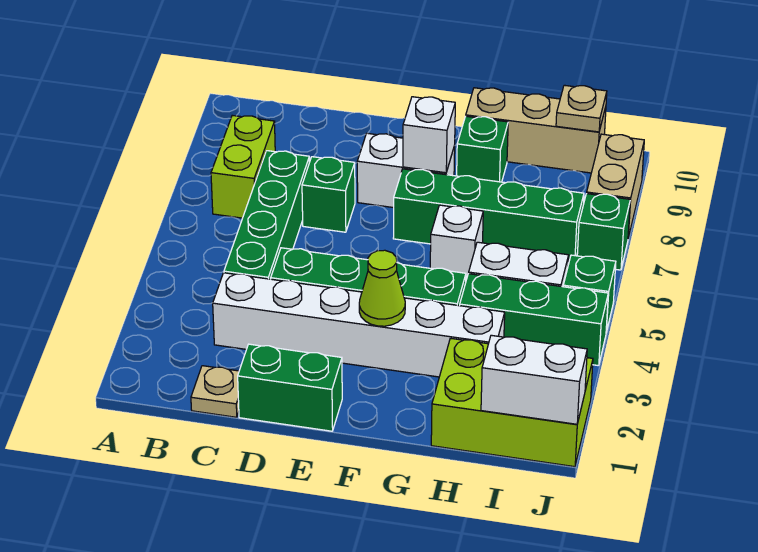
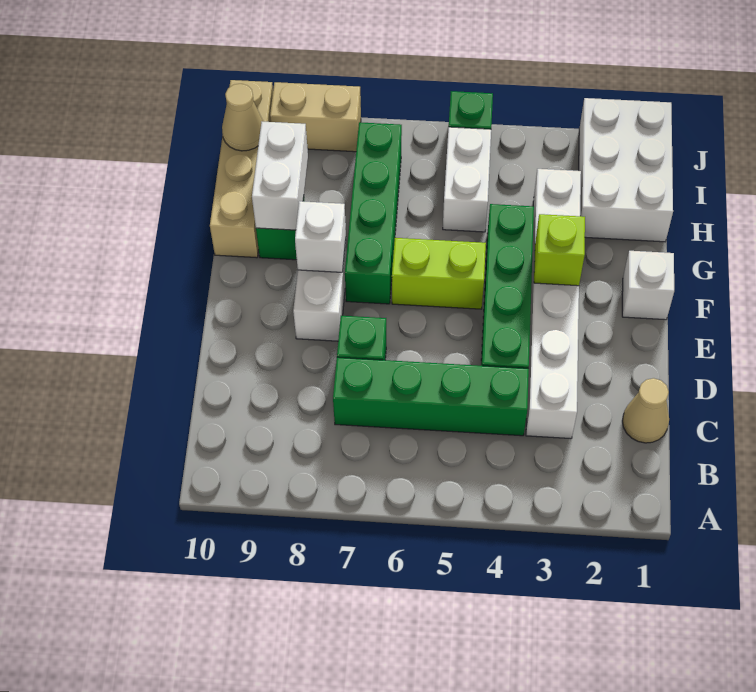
lime brick B7:B8 level 1 -> lime brick F5:F6 level 1
tan plate C1 level 1 -> tan cone C1 level 1
green brick D1:E1 level 1 -> none
lime cone F3 level 2 -> lime brick F3 level 2
white brick G6 level 1 -> white brick F1 level 1
tan brick G10:I10 level 1 -> tan brick G10:J10 level 1
lime brick H1:J2 level 1 -> white brick H1:J2 level 1
green brick H4:J4 level 1 -> none
white brick I1:J1 level 2 -> white brick G9:H9 level 2
tan plate I10 level 2 -> tan cone I10 level 2
green brick J7 level 1 -> none

